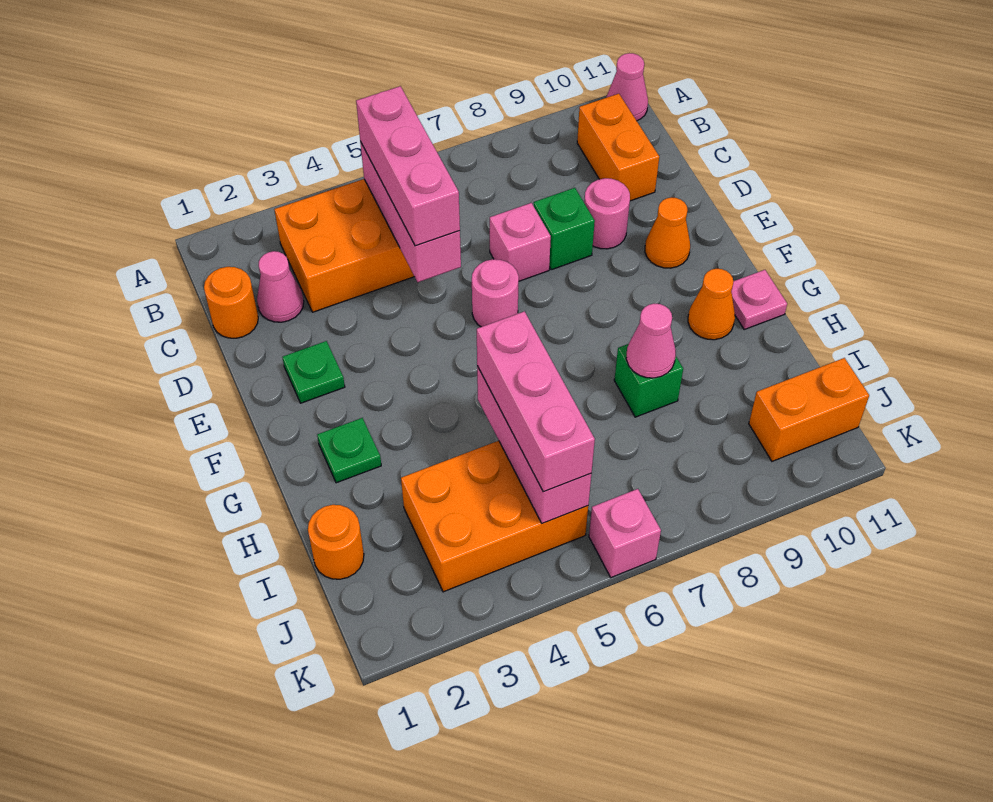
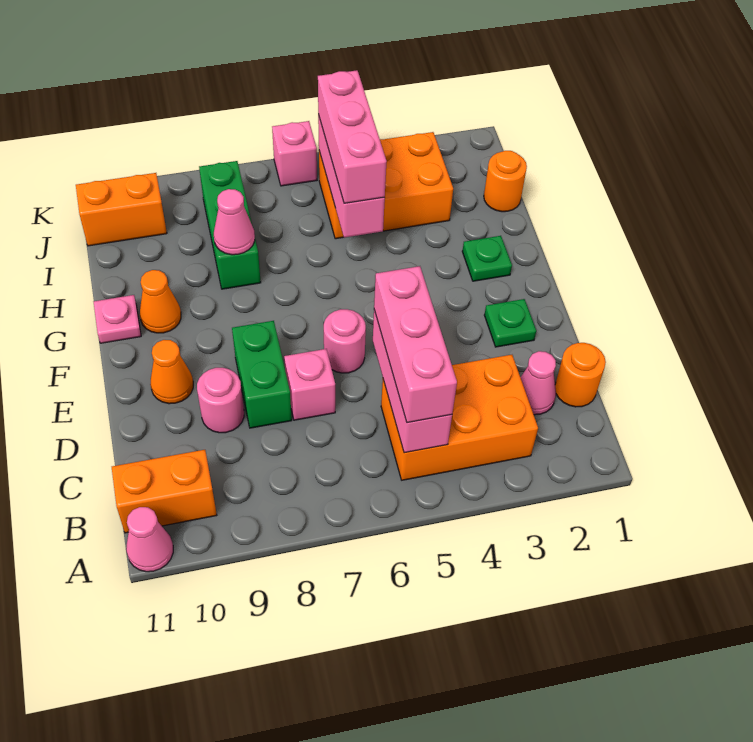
orange brick B10:C10 level 1 -> orange brick B10:B11 level 1
green brick D8 level 1 -> green brick D8:E8 level 1
green brick H8 level 1 -> green brick H8:J8 level 1

